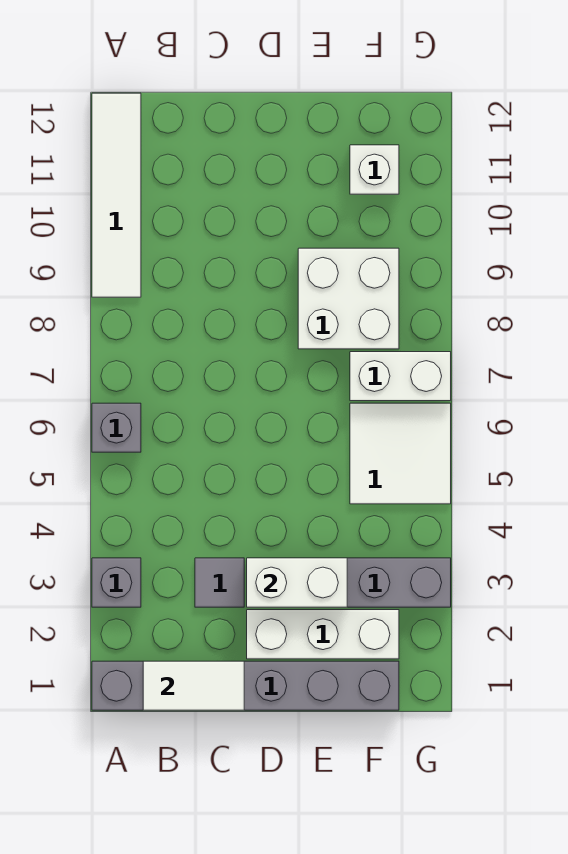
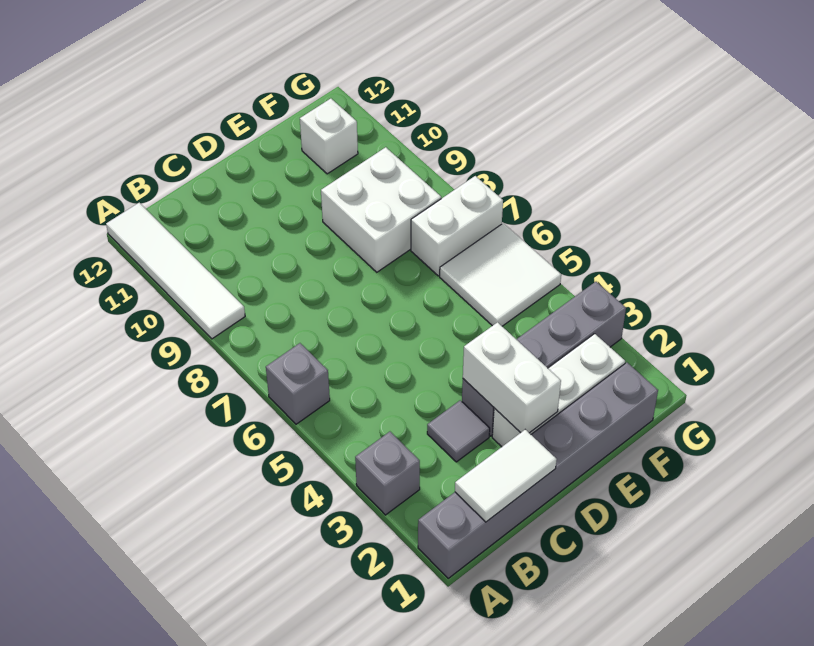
white brick D3:E3 level 2 -> white brick D2:D3 level 2

